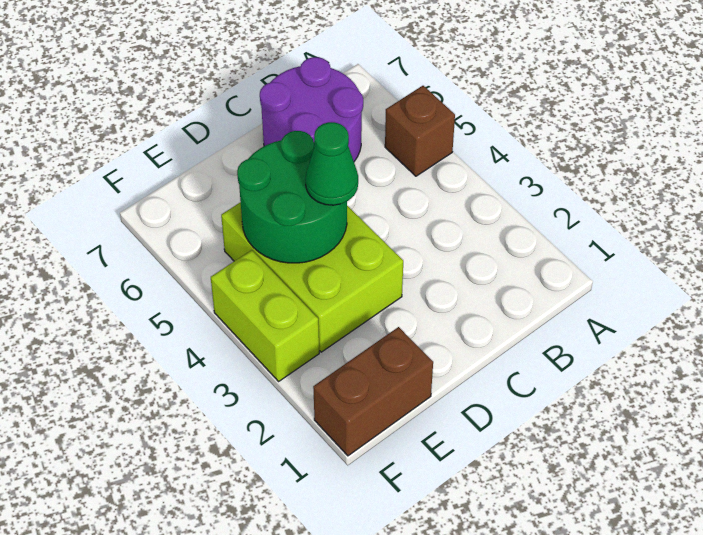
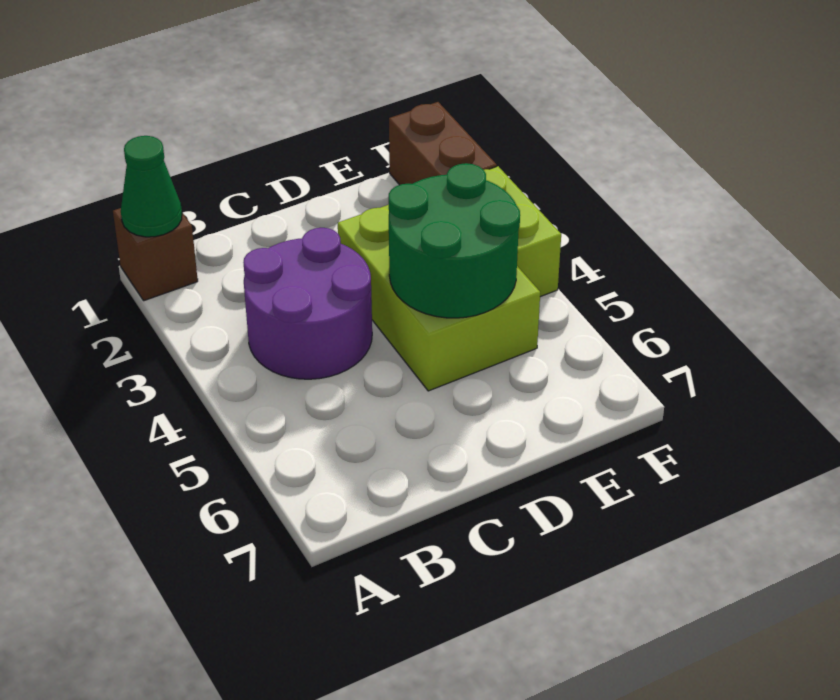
brown brick A5 level 1 -> brown brick A1 level 1
purple round brick B6:C7 level 1 -> purple round brick B3:C4 level 1
green cone D4 level 3 -> green cone A1 level 2
brown brick E1:F1 level 1 -> brown brick F1:F2 level 1

